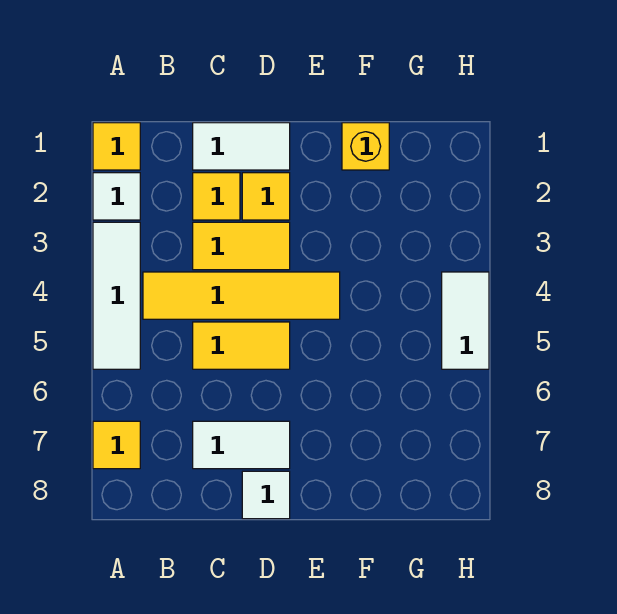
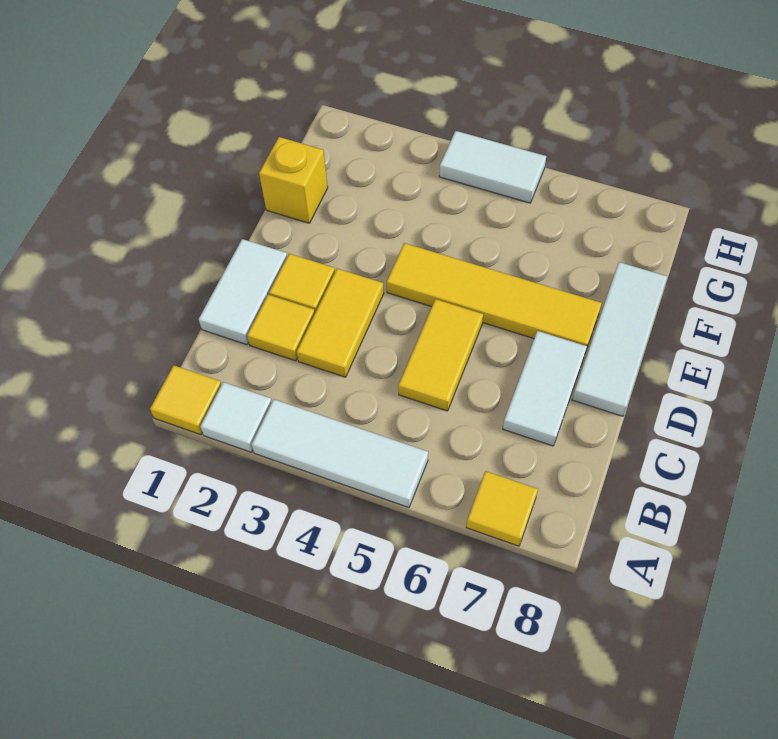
yellow tile B4:E4 level 1 -> yellow tile E4:E7 level 1
white tile D8 level 1 -> white tile D8:F8 level 1

